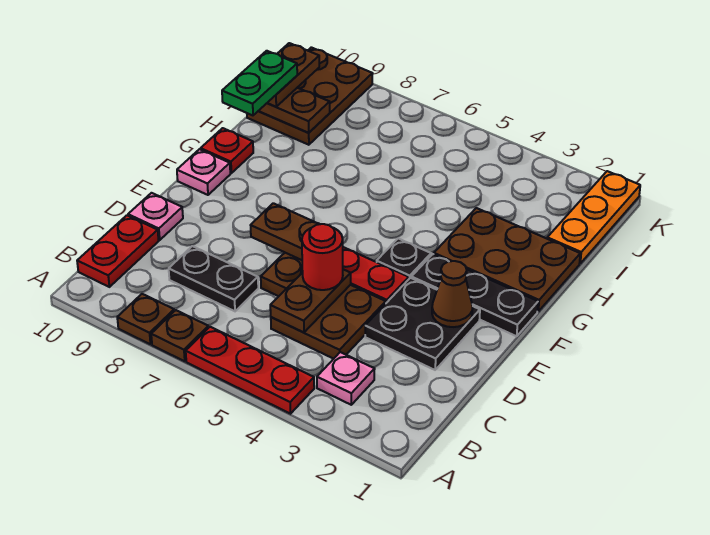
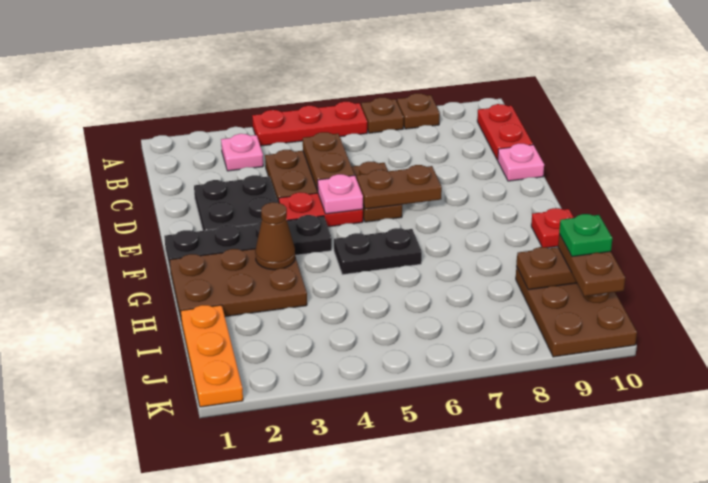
black plate C7:C8 level 1 -> black plate G5:G6 level 1
red round brick D5 level 3 -> none
brown cone E2 level 2 -> brown cone G3 level 2
pink plate F10 level 1 -> pink plate E5 level 2
green plate H10:I10 level 4 -> green plate I10 level 4

